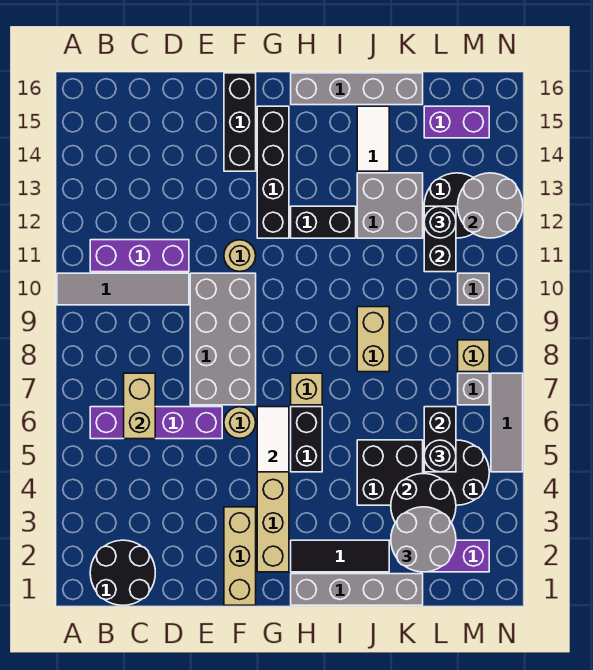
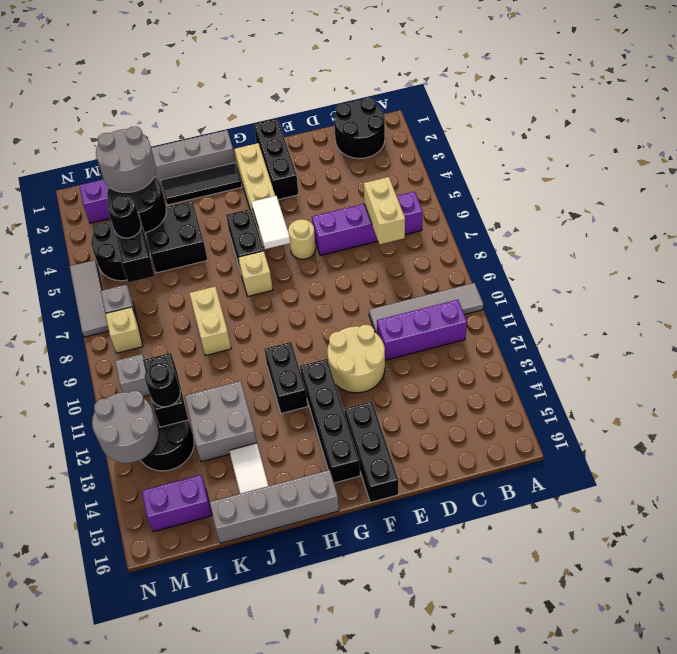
grey brick E7:F10 level 1 -> none
tan brick F1:F3 level 1 -> black brick F1:F3 level 1
tan round brick F11 level 1 -> tan round brick E11:F12 level 1
black brick H12:I12 level 1 -> black brick H11:H12 level 1

